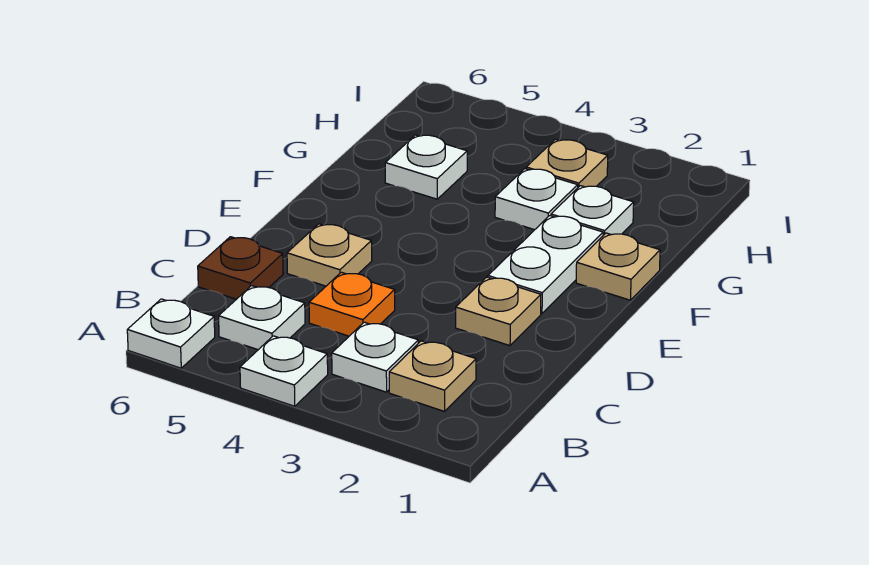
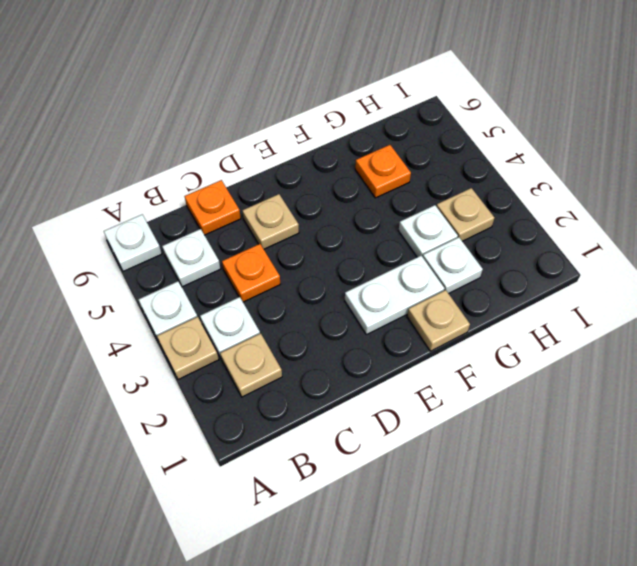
brown plate C6 level 1 -> orange plate C6 level 1
tan plate D2 level 1 -> tan plate A3 level 1
white plate G5 level 1 -> orange plate G5 level 1

